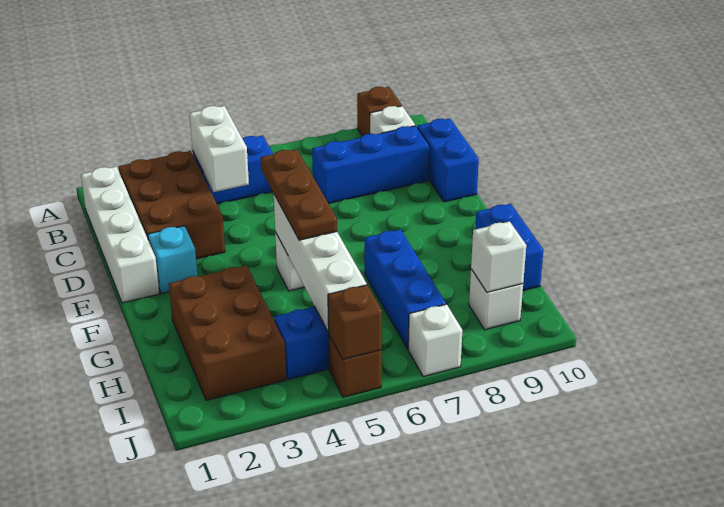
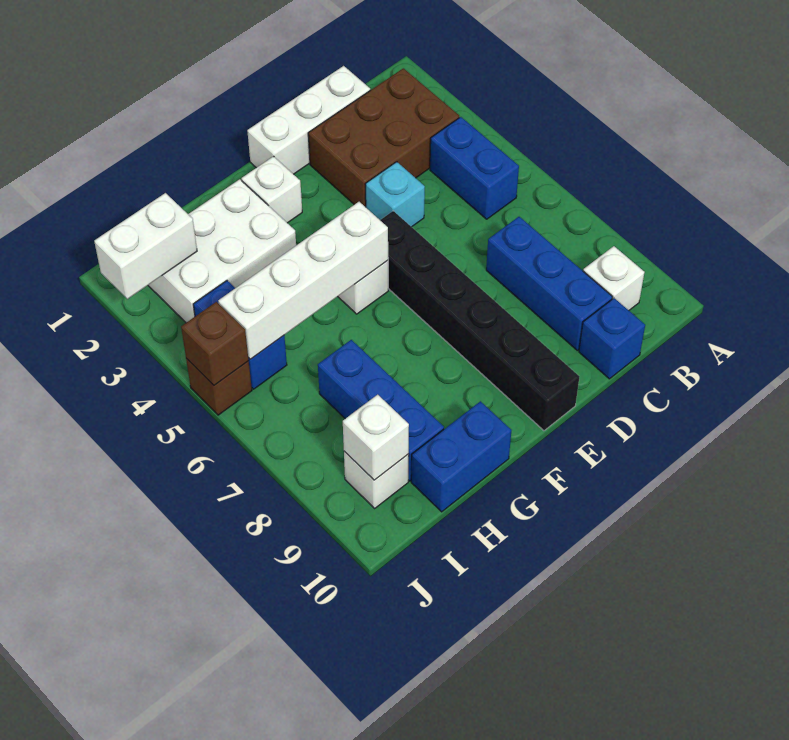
brown brick A9 level 1 -> none
white brick B1:E1 level 1 -> white brick C1:E1 level 1
white brick B4:C4 level 2 -> white brick I2:J2 level 2
blue brick C10:D10 level 1 -> blue brick C10 level 1
cyan brick E2 level 1 -> cyan brick D4 level 1
none -> black brick E5:E10 level 1
brown plate E5:G5 level 3 -> none
brown brick G2:I3 level 1 -> white brick G2:I3 level 1
blue brick G7:I7 level 1 -> blue brick H7:H9 level 1
white brick J7 level 1 -> white brick F2 level 1

